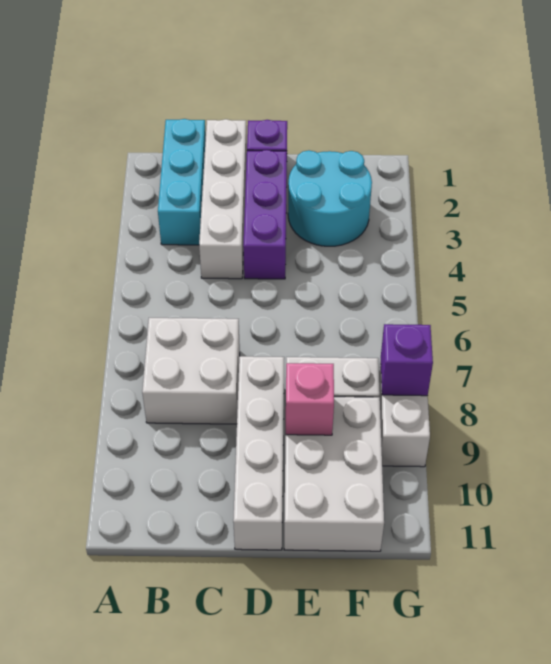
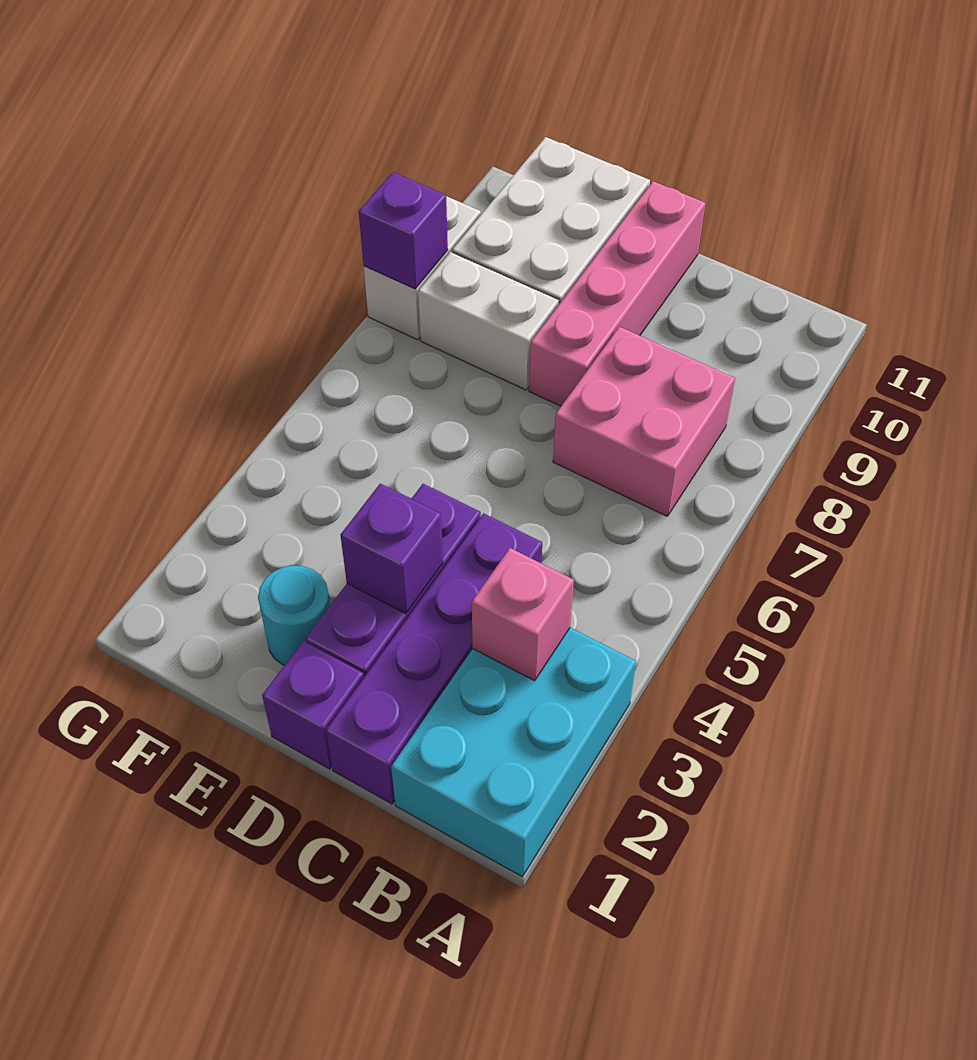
cyan brick B1:B3 level 1 -> cyan brick A1:B3 level 1
white brick B7:C8 level 1 -> pink brick B7:C8 level 1
white brick C1:C4 level 1 -> purple brick C1:C4 level 1
none -> purple brick D3 level 2
white brick D8:D11 level 1 -> pink brick D8:D11 level 1
cyan round brick E2:F3 level 1 -> cyan round brick E2 level 1
pink brick E9 level 2 -> pink brick B3 level 2

